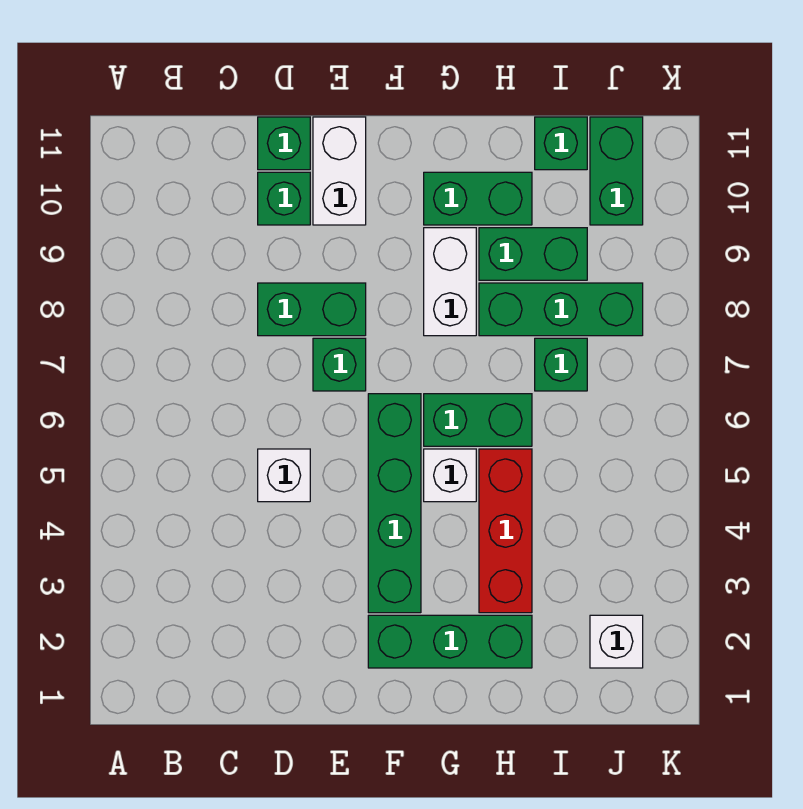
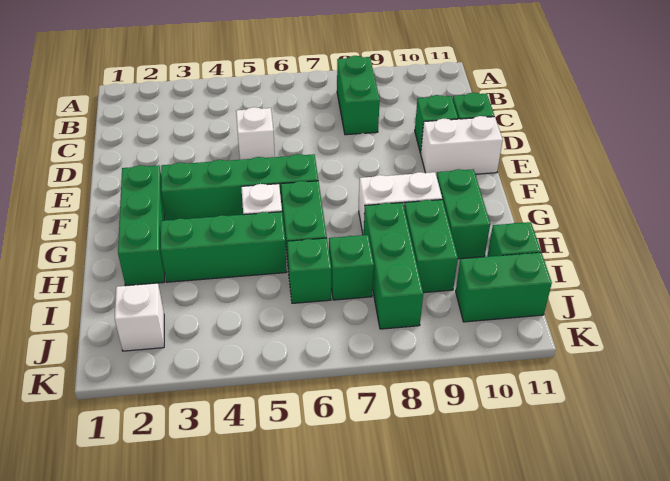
green brick D8:E8 level 1 -> green brick B8:C8 level 1
green brick E7 level 1 -> green brick I6 level 1
red brick H3:H5 level 1 -> green brick H3:H5 level 1

